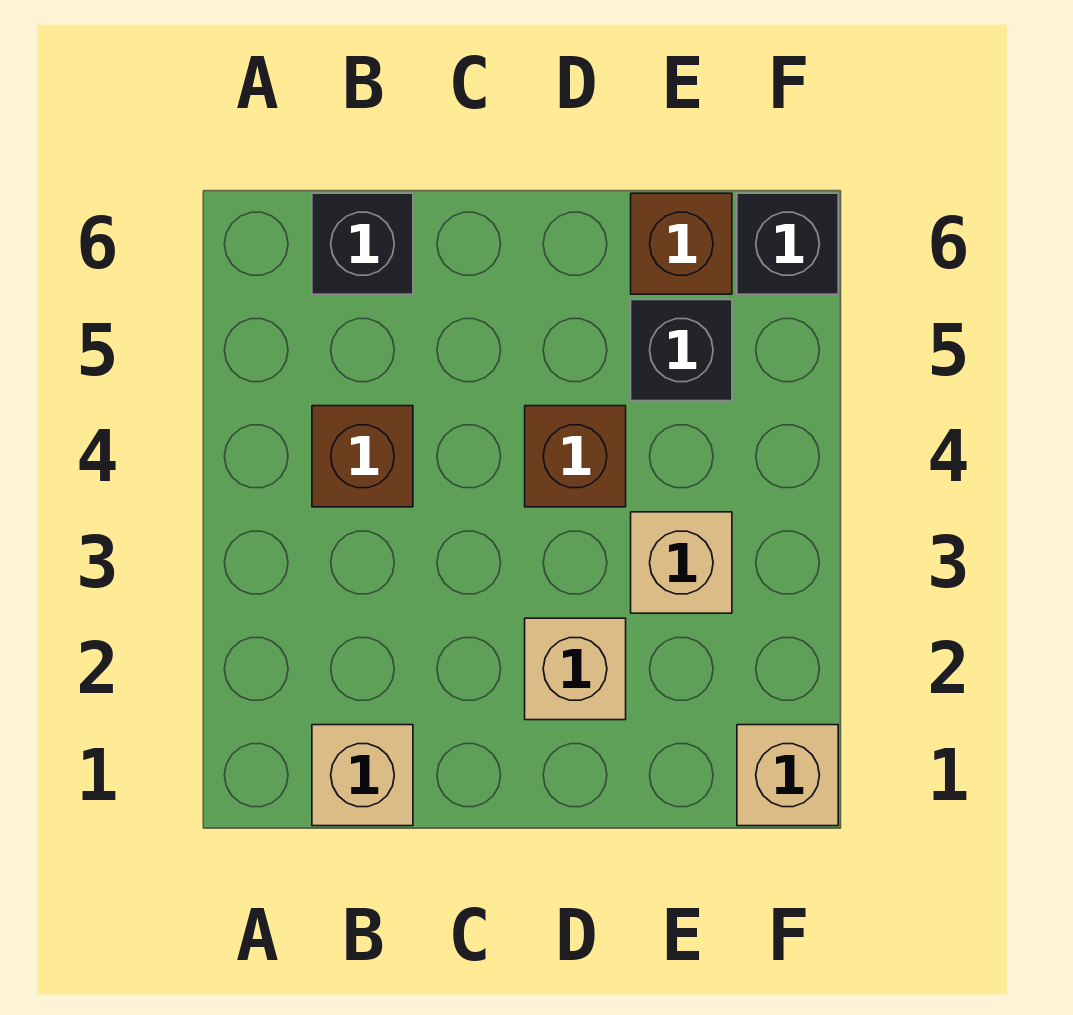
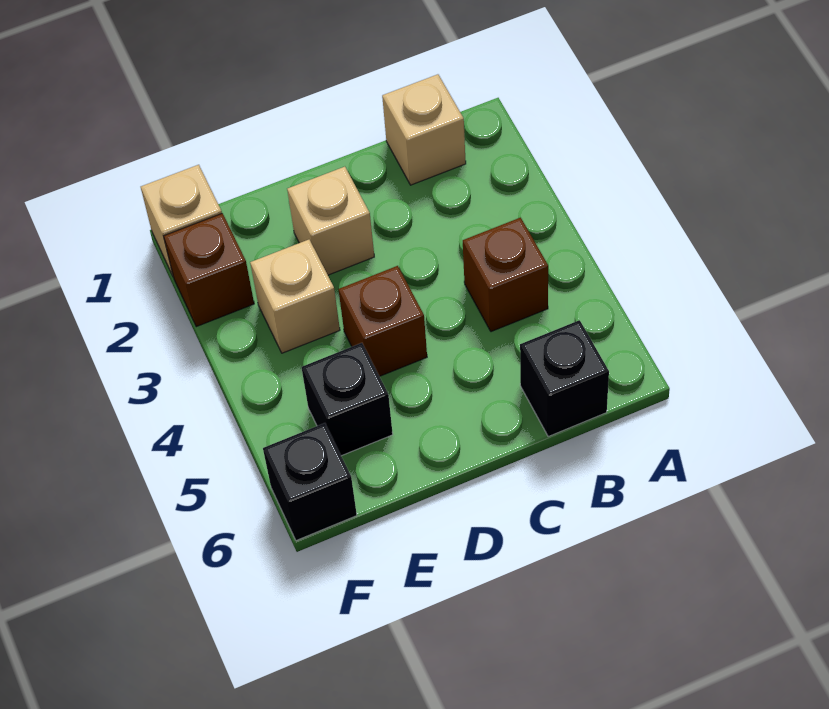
brown brick E6 level 1 -> brown brick F2 level 1

